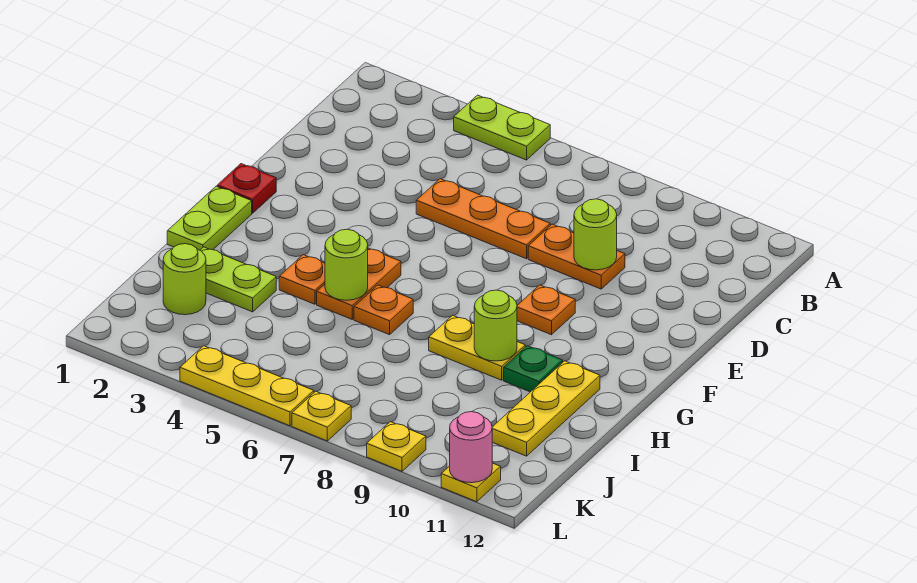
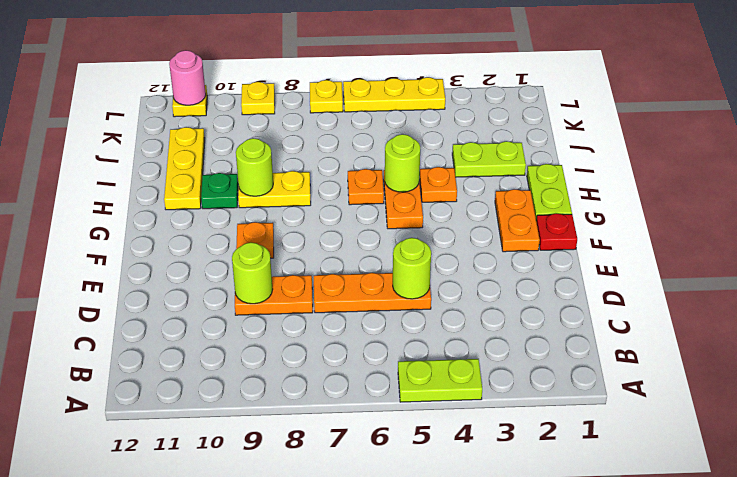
none -> orange plate F2:G2 level 1
lime round brick J2 level 1 -> lime round brick D5 level 2

